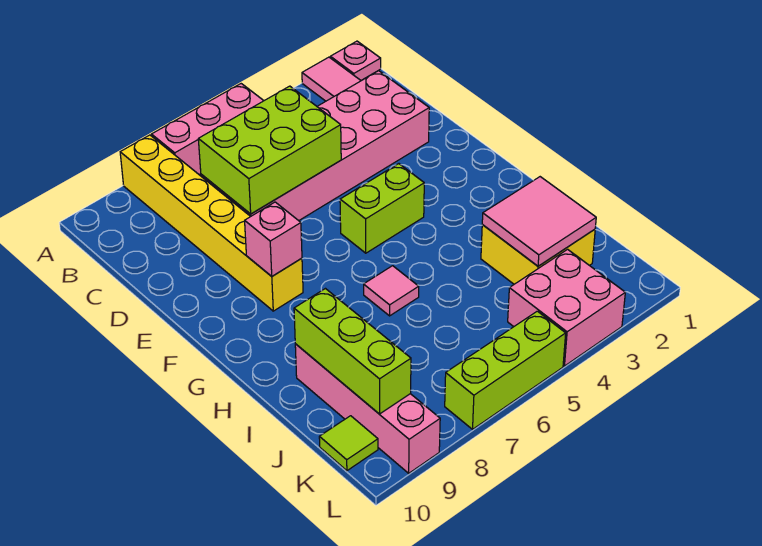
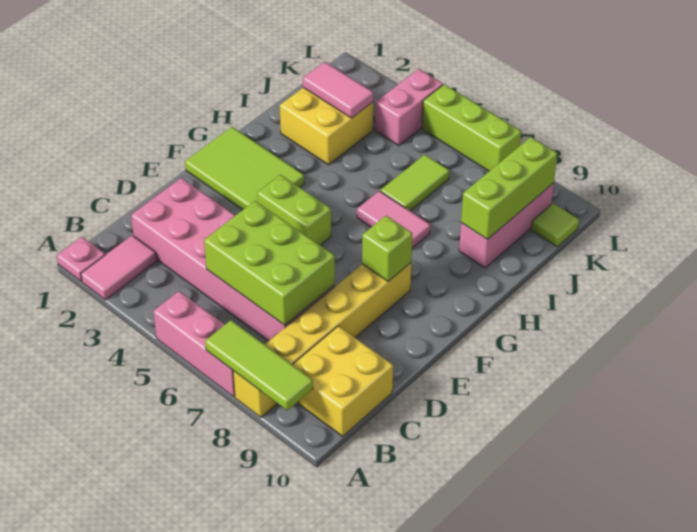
none -> lime tile A7:A9 level 2
none -> yellow brick B9:C10 level 1
none -> lime tile F1:G3 level 1
pink brick F8 level 2 -> lime brick F8 level 2
pink tile H6 level 1 -> pink tile H6:H7 level 1
pink tile I2:J3 level 2 -> pink tile J2:J3 level 2
none -> lime tile I6:J6 level 1
pink brick I9:L9 level 1 -> pink brick I9:K9 level 1
pink brick K3:L4 level 1 -> pink brick K4:L4 level 1

